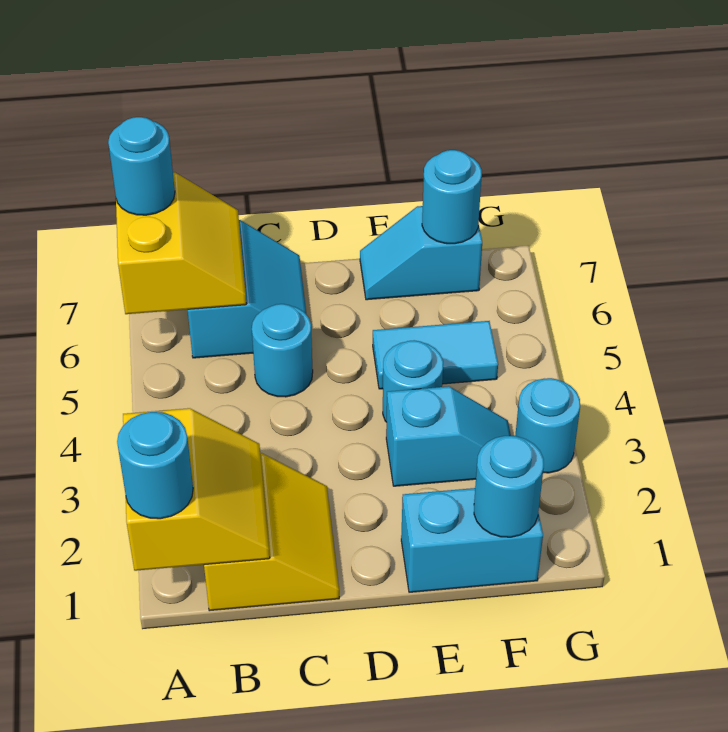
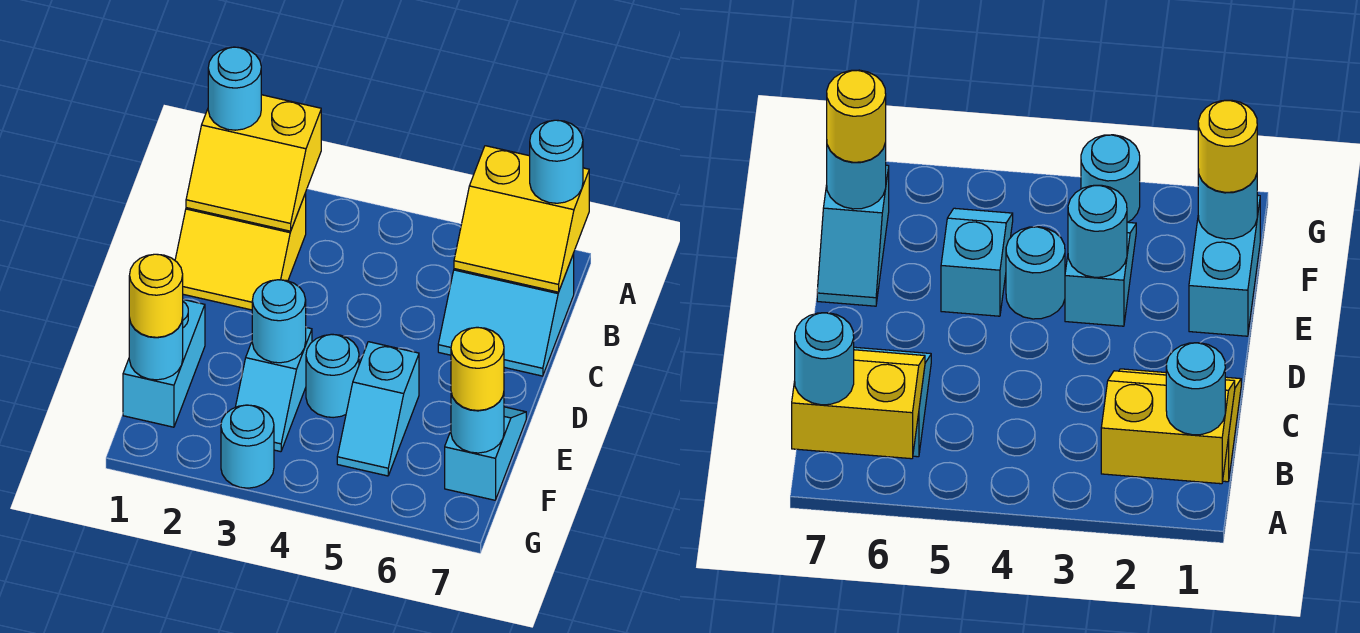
cyan round brick C5 level 1 -> cyan round brick E3 level 2
cyan tile E5:F5 level 1 -> cyan slope E5:F5 level 1 top E
none -> yellow round brick F1 level 3
none -> yellow round brick F7 level 3

